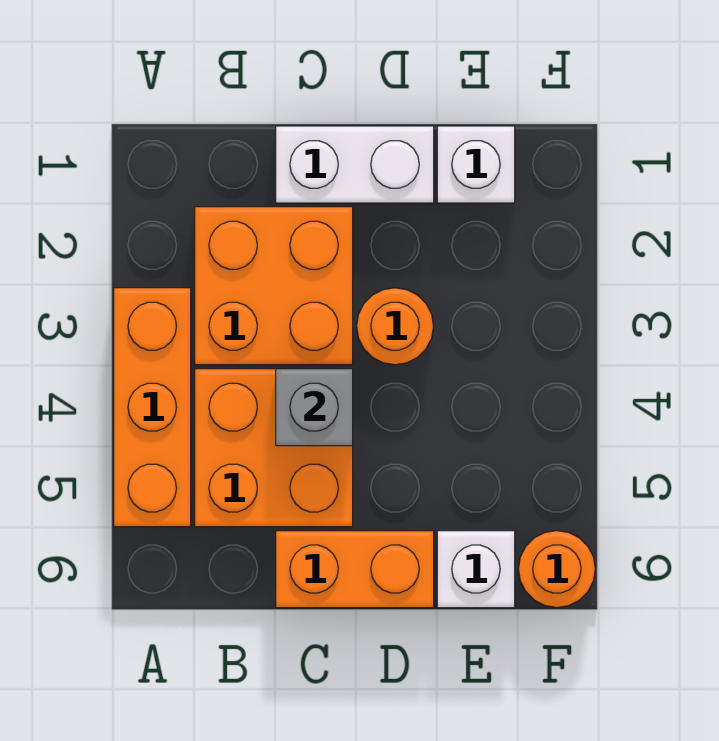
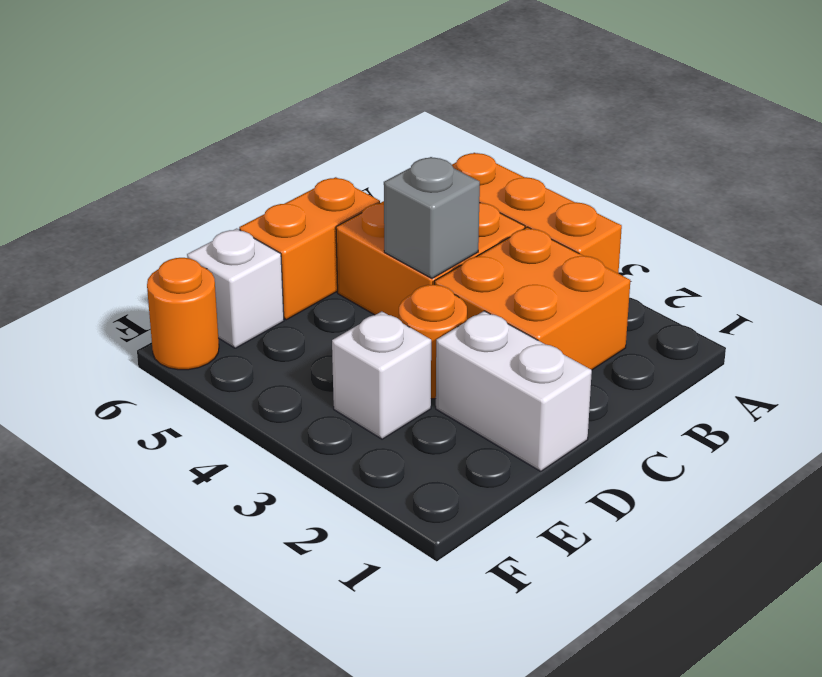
white brick C1:D1 level 1 -> white brick D1:D2 level 1
white brick E1 level 1 -> white brick E3 level 1

